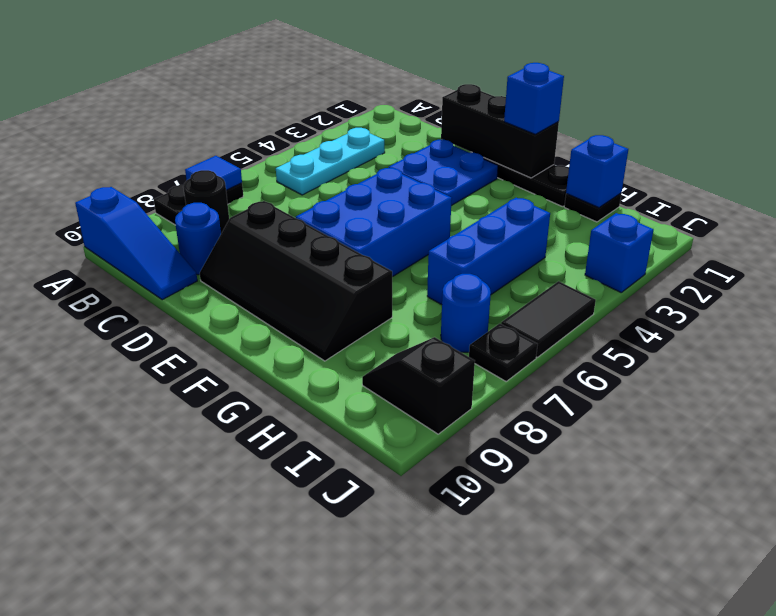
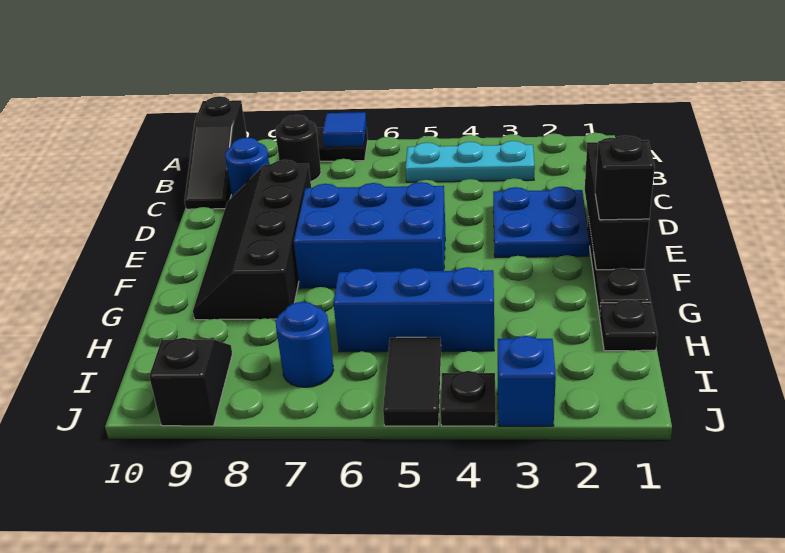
blue slope A10:C10 level 1 top A -> black slope A10:C10 level 1 top A
blue brick F1 level 3 -> black brick F1 level 3
blue brick H1 level 2 -> none
black tile J5:J6 level 1 -> black tile I5:J5 level 1
black plate J7 level 1 -> black plate J4 level 1

